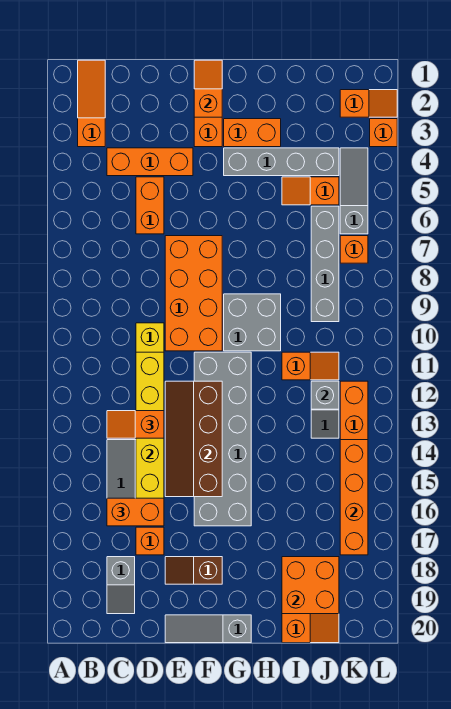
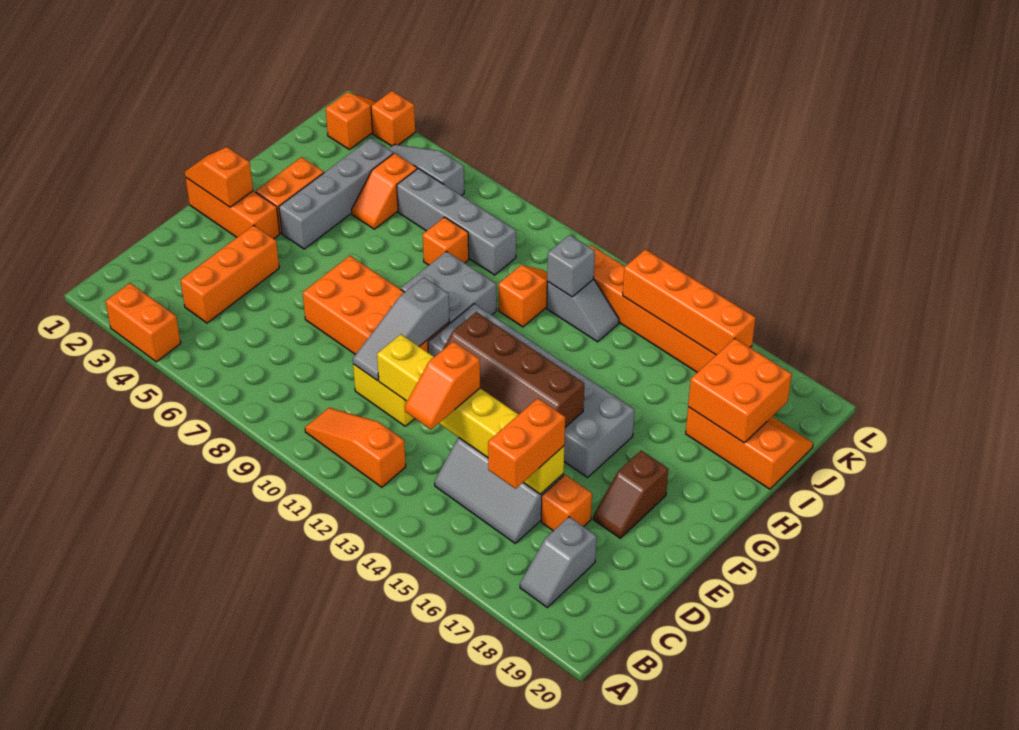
orange slope B1:B3 level 1 top 3 -> orange slope B10:B12 level 1 top 12
grey slope C18:C19 level 1 top 18 -> grey slope B18:C18 level 1 top C
orange brick D5:D6 level 1 -> orange brick A3:A4 level 1
grey slope E20:G20 level 1 top G -> grey slope D10:F10 level 2 top F
orange brick K7 level 1 -> orange brick I8 level 1

